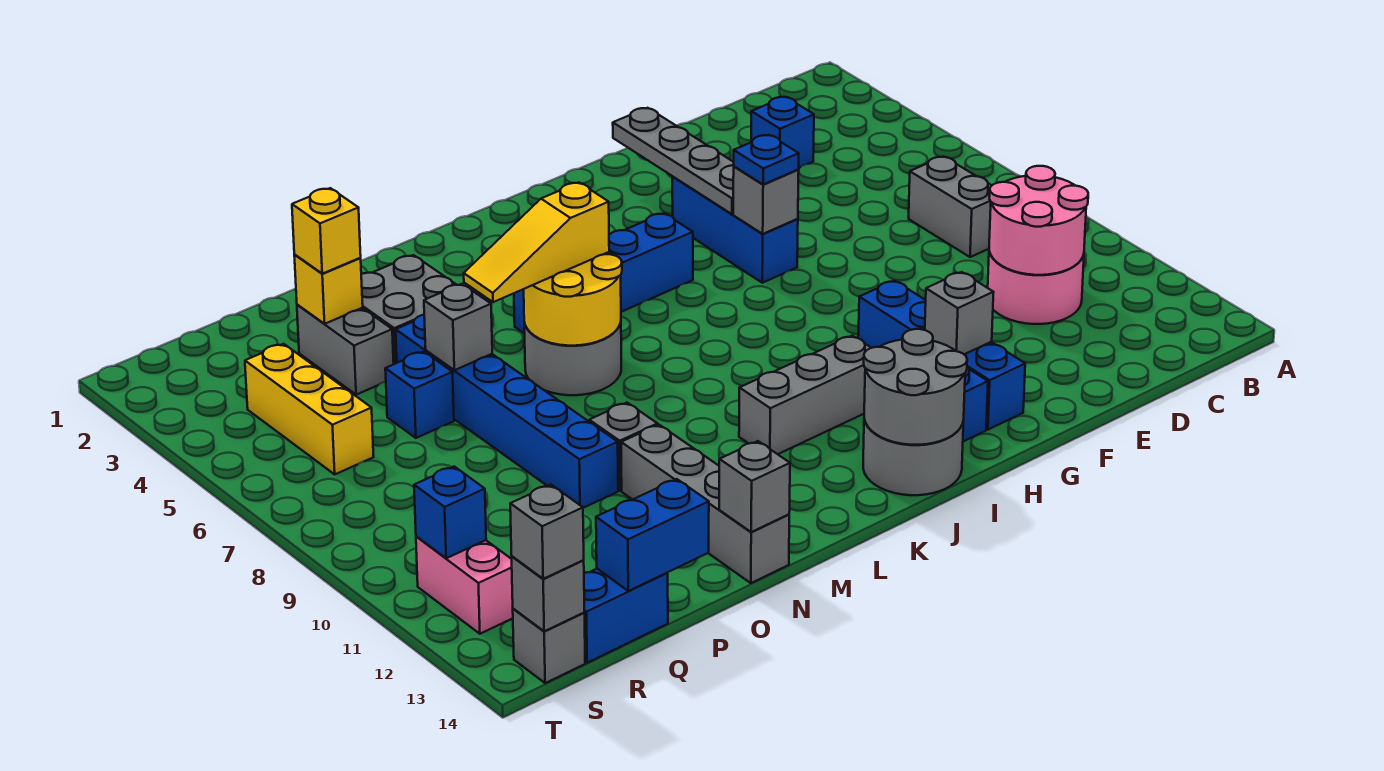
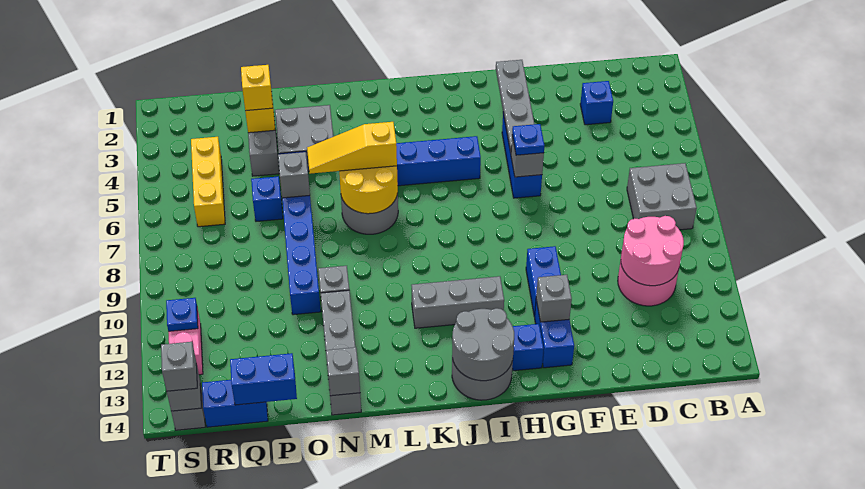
grey brick C7:C8 level 1 -> grey brick B7:C8 level 1
blue brick S11 level 2 -> blue plate S11 level 2

